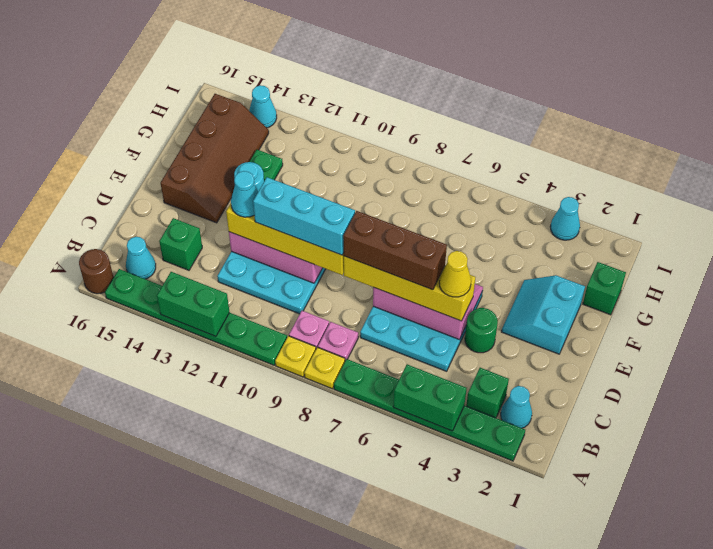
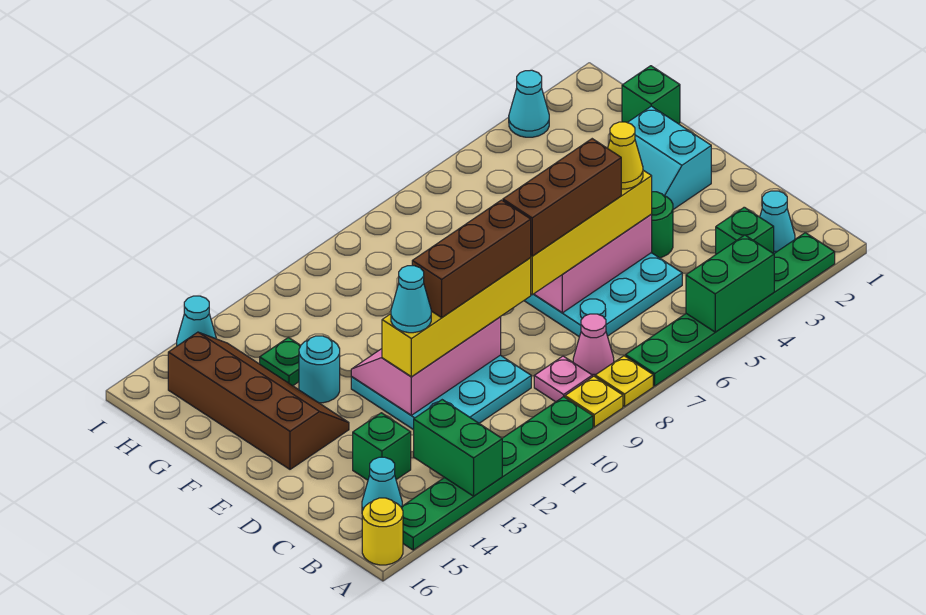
green brick A12:A13 level 2 -> green brick A13:B13 level 2
brown round brick A16 level 1 -> yellow round brick A16 level 1
pink plate B8 level 1 -> pink cone B8 level 1
cyan brick D9:D11 level 4 -> brown brick D9:D11 level 4

